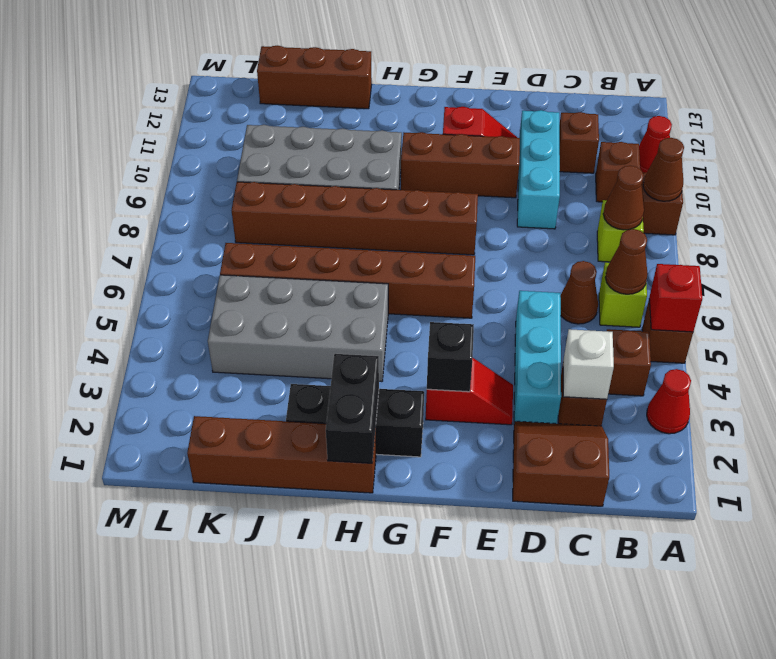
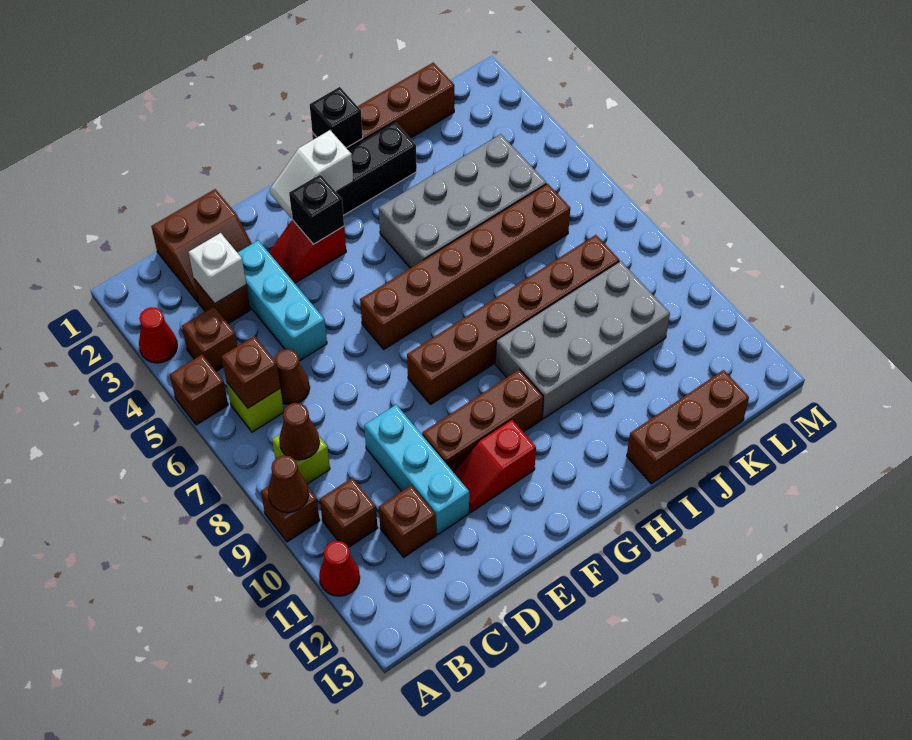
red brick A5 level 2 -> none
brown cone B6 level 2 -> brown brick B6 level 2
none -> white slope F2:G2 level 2 top G
black brick H1:H2 level 2 -> black brick H1 level 2

